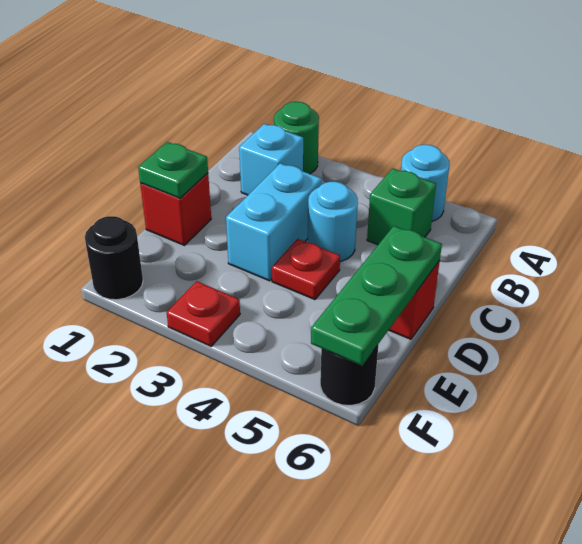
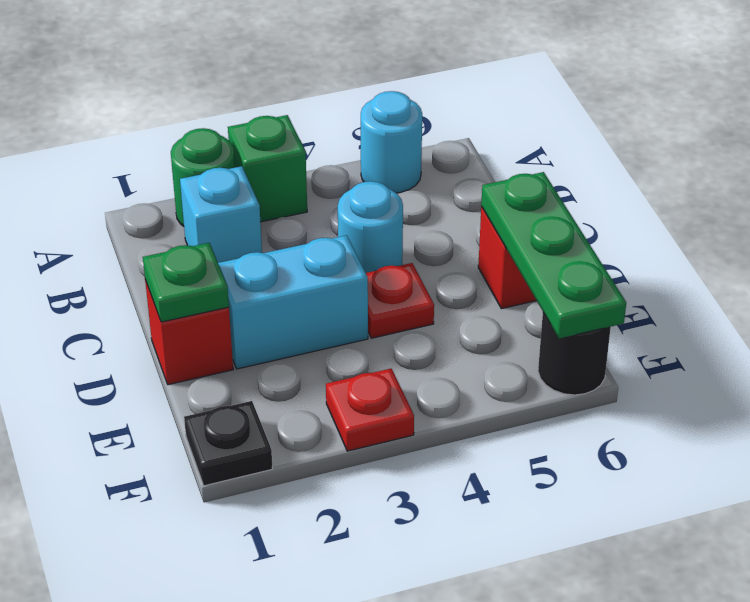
green brick B5 level 1 -> green brick A3 level 1
cyan brick C3:D3 level 1 -> cyan brick D2:D3 level 1
black round brick F1 level 1 -> black plate F1 level 1

